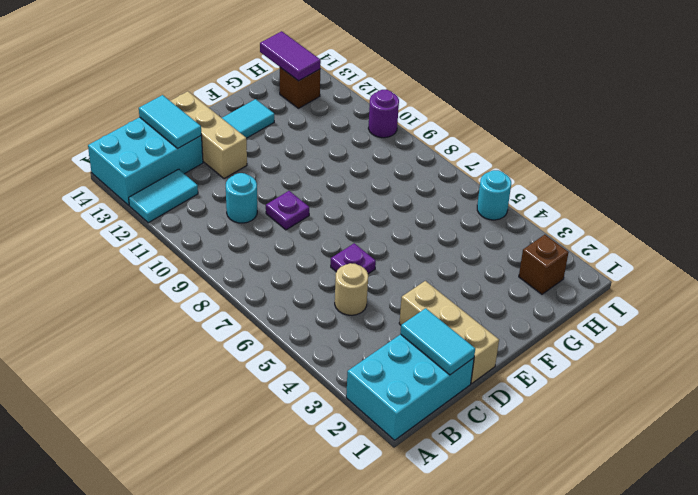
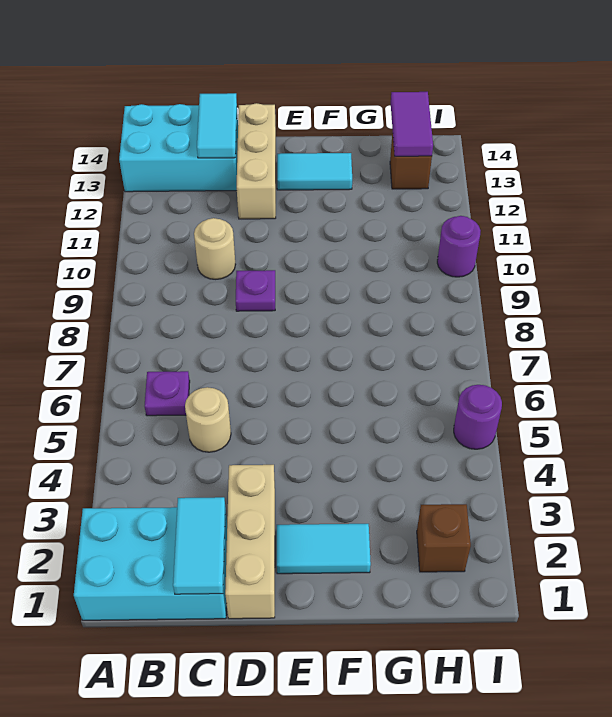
cyan tile A12:B12 level 1 -> cyan tile E2:F2 level 1
cyan round brick C10 level 1 -> tan round brick C10 level 1
purple plate D6 level 1 -> purple plate B6 level 1
cyan round brick I5 level 1 -> purple round brick I5 level 1

